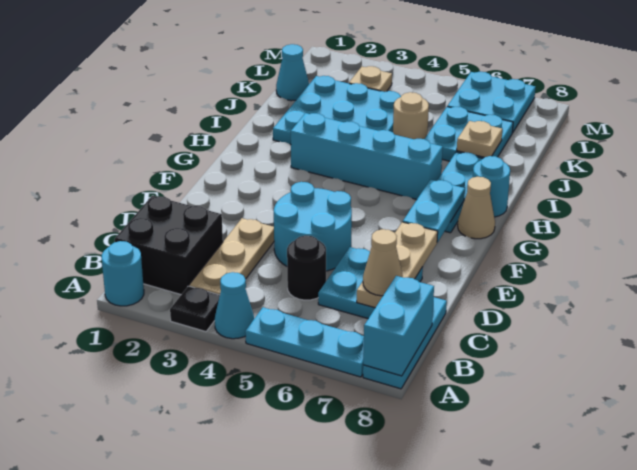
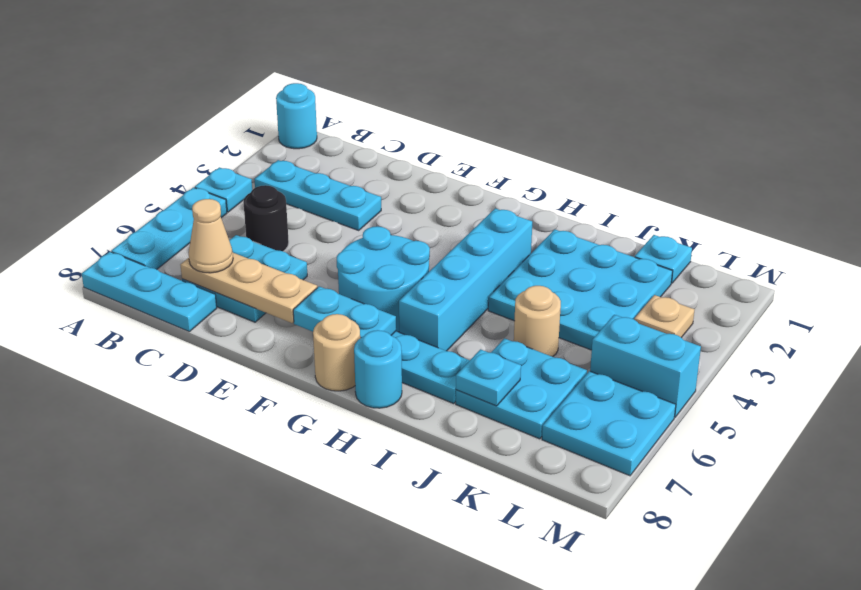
black plate A3 level 1 -> none
cyan cone A4 level 1 -> cyan plate A4 level 1
cyan brick A8:B8 level 2 -> cyan brick L5:M5 level 1
black brick B1:C2 level 1 -> none
tan plate B3:D3 level 1 -> cyan plate B3:D3 level 1
cyan round brick D4:E5 level 1 -> cyan round brick F5:G6 level 1
tan cone G8 level 1 -> tan round brick G8 level 1
tan plate J7 level 2 -> cyan plate J7 level 2
cyan cone K1 level 1 -> cyan plate K1 level 1

